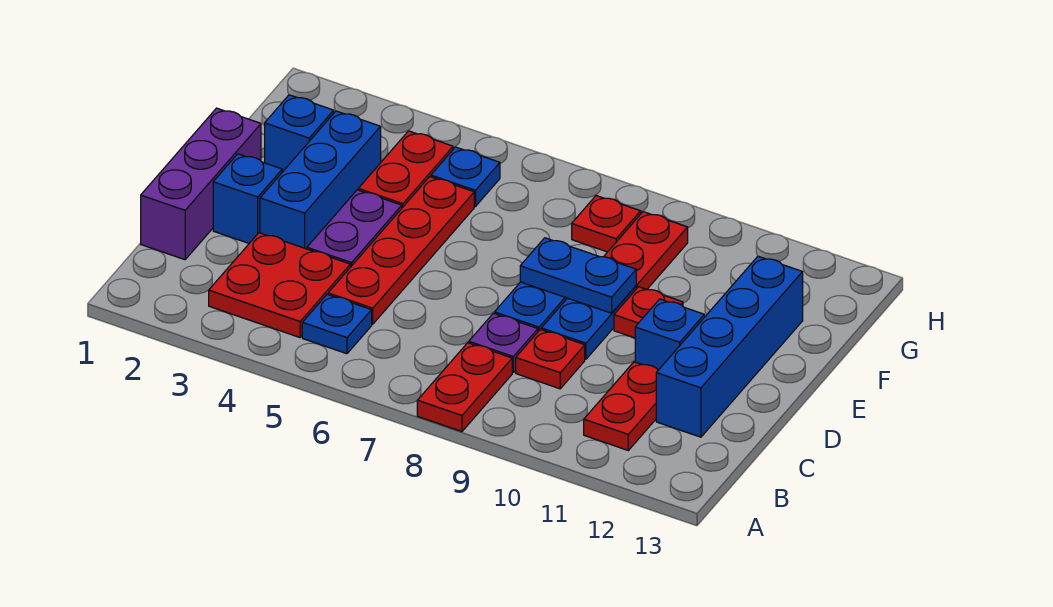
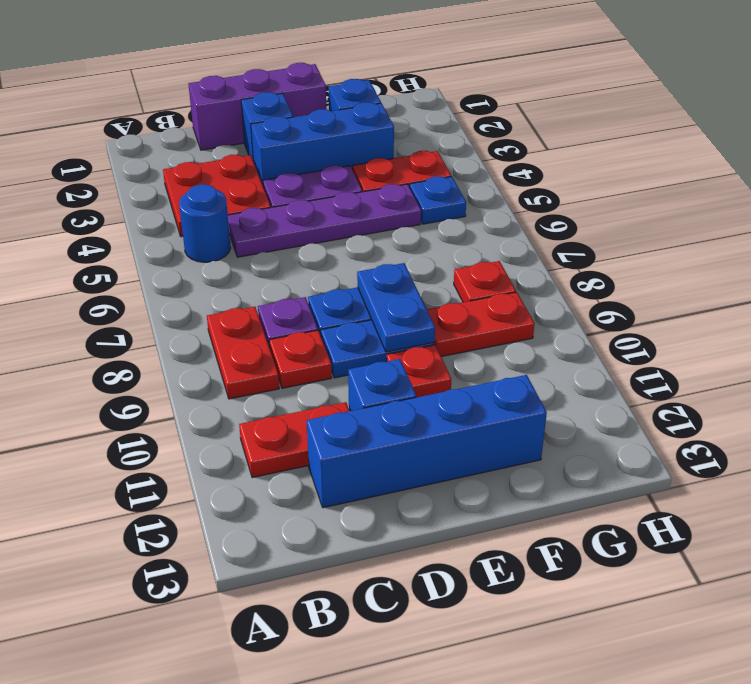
red plate A8:B8 level 1 -> red plate B8:B9 level 1
blue plate B5 level 1 -> blue round brick B5 level 1
red plate C5:F5 level 1 -> purple plate C5:F5 level 1

